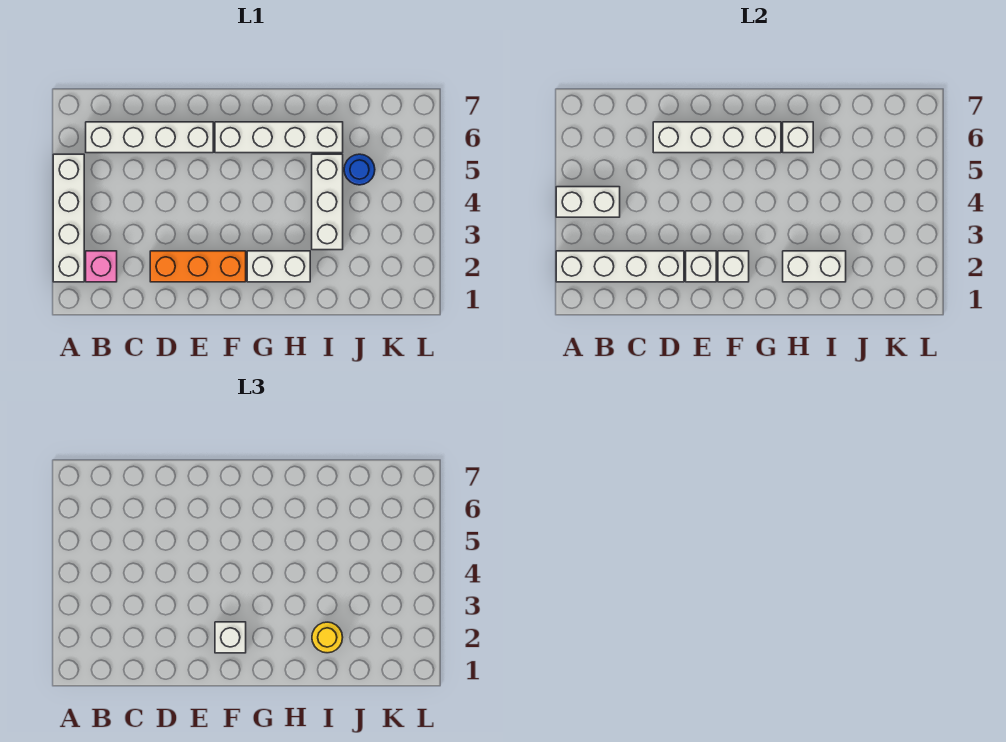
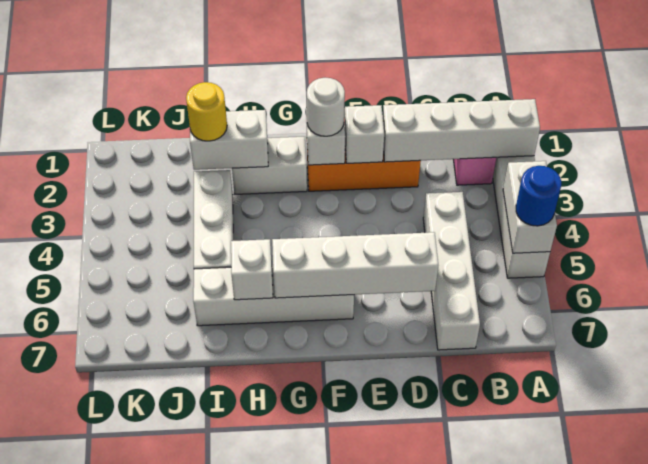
white brick A4:B4 level 2 -> white brick A4:A5 level 2
white brick B6:E6 level 1 -> white brick C4:C7 level 1
white brick F2 level 3 -> white round brick F2 level 3
blue round brick J5 level 1 -> blue round brick A5 level 3

